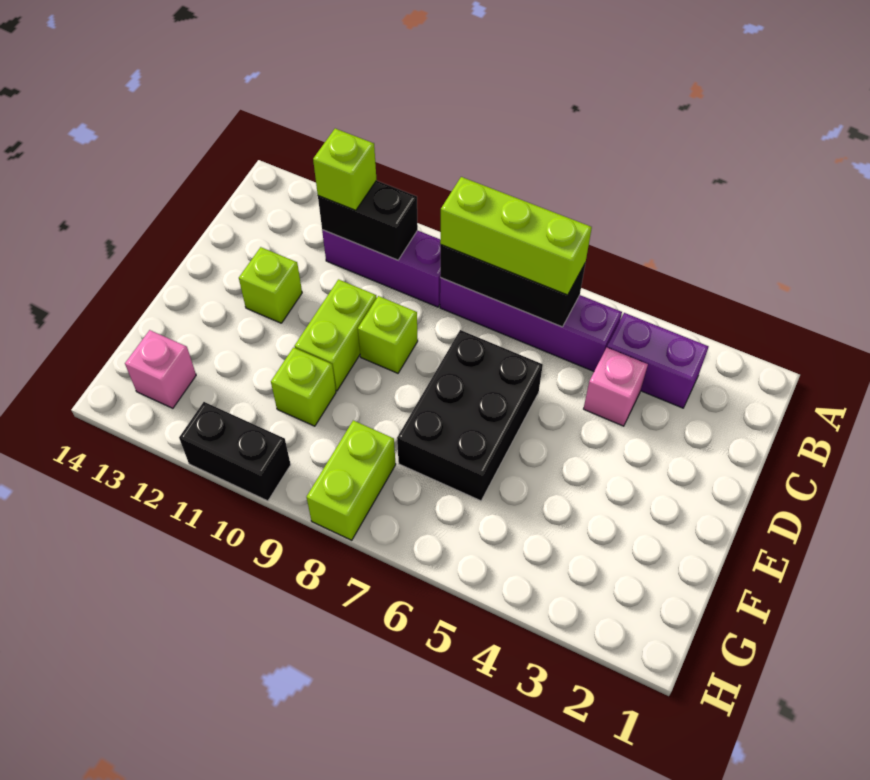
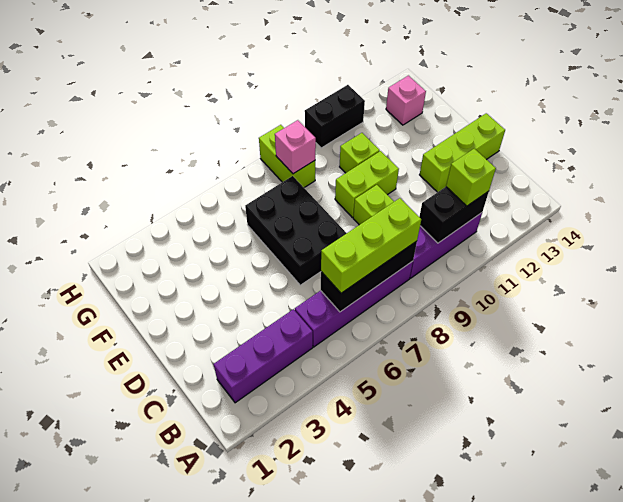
purple brick B3:B4 level 1 -> purple brick B2:B4 level 1
pink brick C4 level 1 -> pink brick G8 level 2
lime brick D10:E10 level 1 -> lime brick E9:E10 level 1
lime brick D12 level 1 -> lime brick D12:D14 level 1

